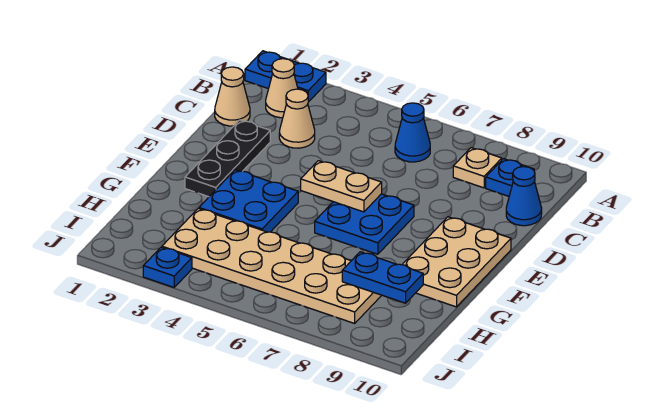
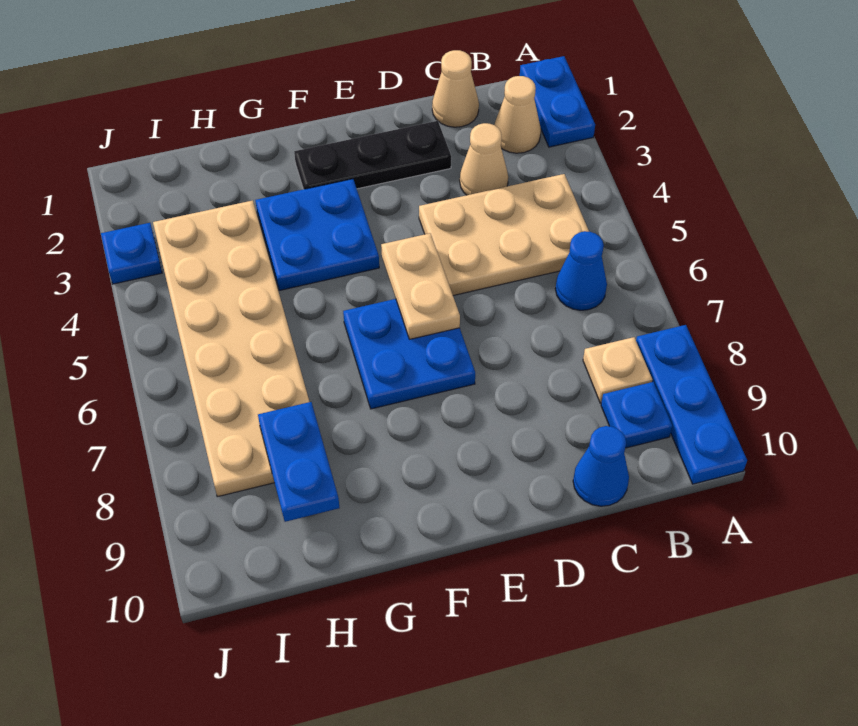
none -> blue plate A8:A10 level 1
tan plate E9:G10 level 1 -> tan plate B4:D5 level 1

